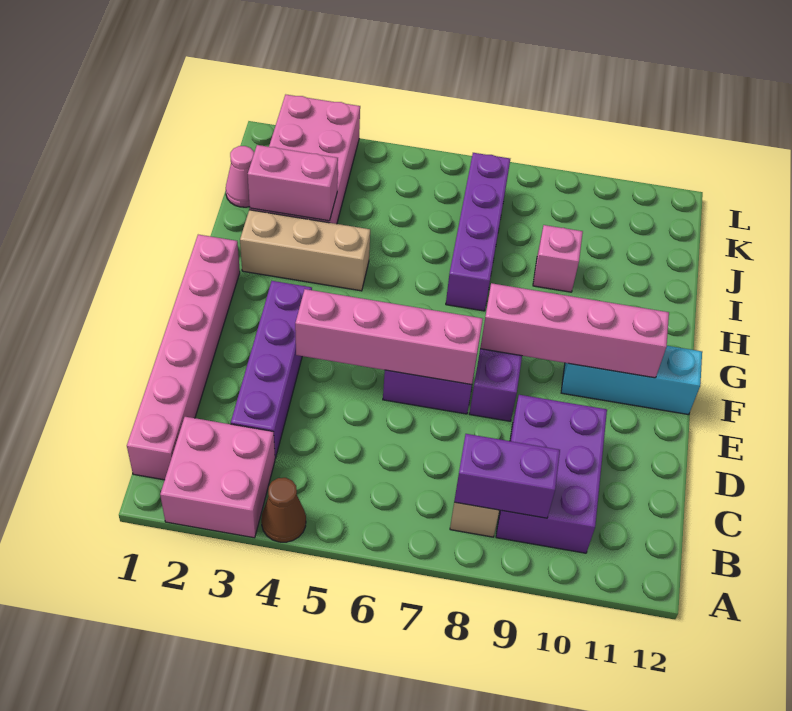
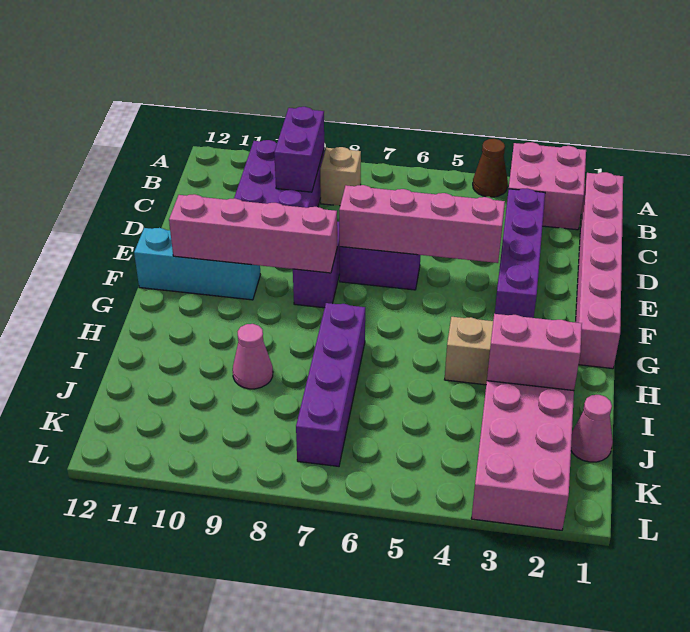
purple brick B8:B9 level 2 -> purple brick B9:C9 level 2
pink brick I9 level 1 -> pink cone I9 level 1

